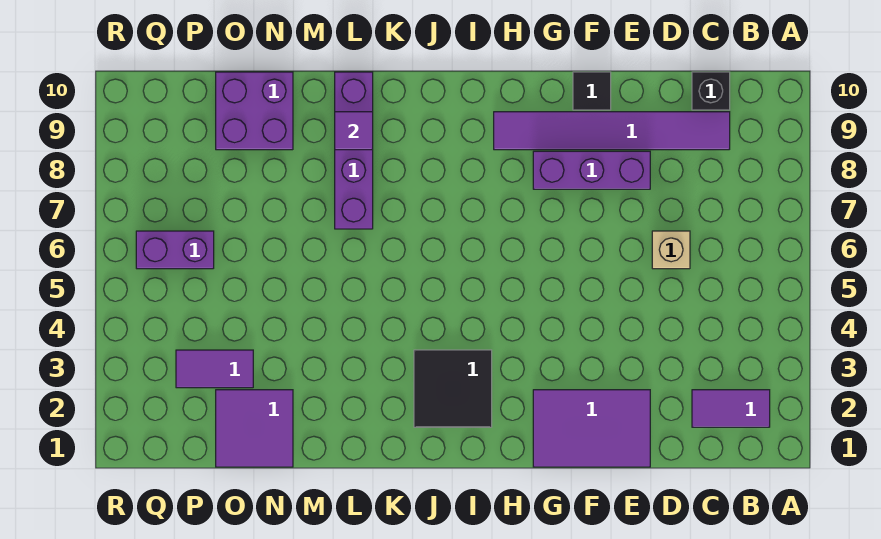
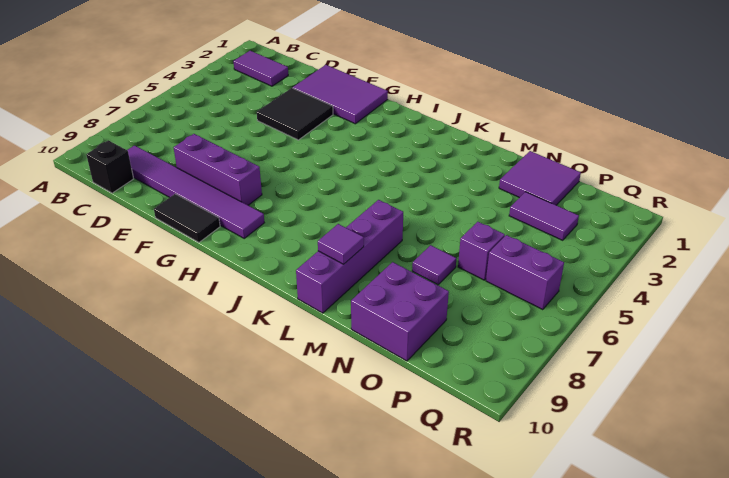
tan brick D6 level 1 -> none
black tile F10 level 1 -> black tile F10:G10 level 1
black tile I2:J3 level 1 -> black tile E3:F4 level 1
none -> purple tile N7 level 1
none -> purple brick O6 level 1

